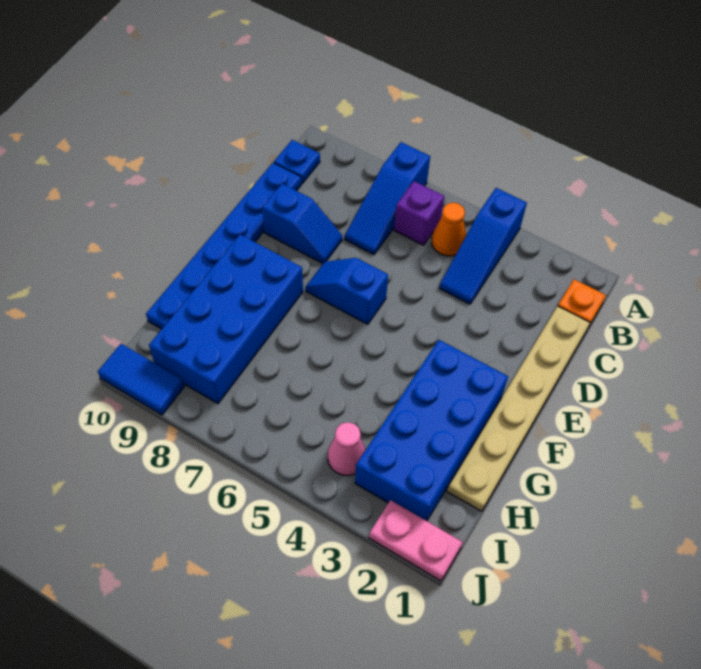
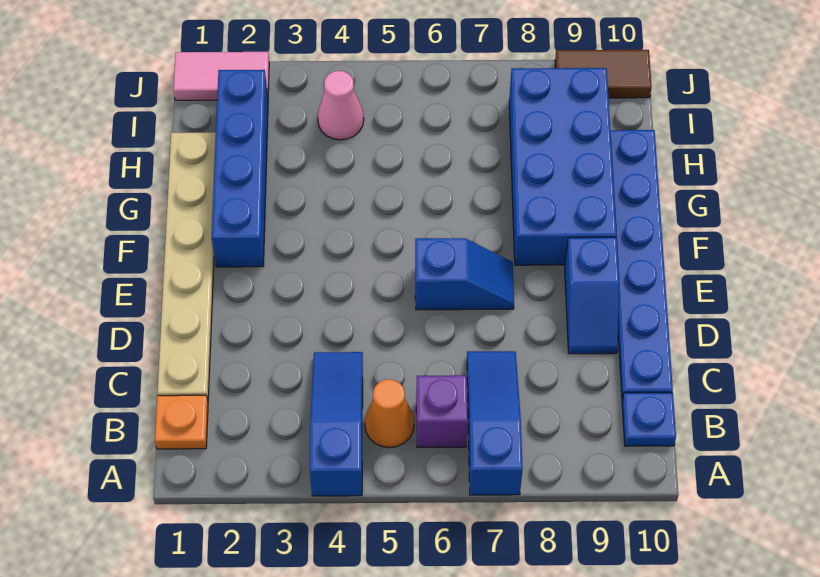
blue slope D8:D9 level 1 top 9 -> blue slope D9:E9 level 1 top E
blue brick F2:I3 level 1 -> blue brick F2:I2 level 1
pink plate J1:J2 level 1 -> pink tile J1:J2 level 1
blue tile J9:J10 level 1 -> brown tile J9:J10 level 1

